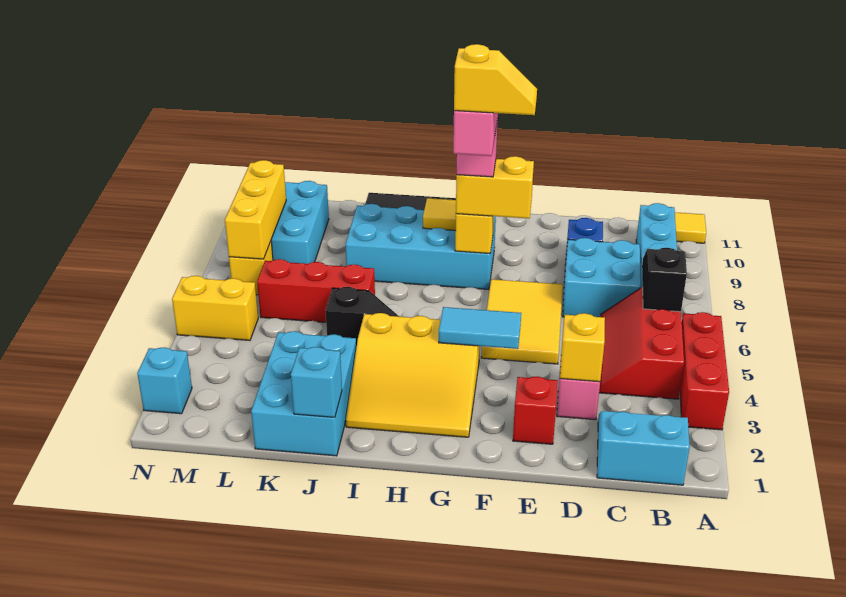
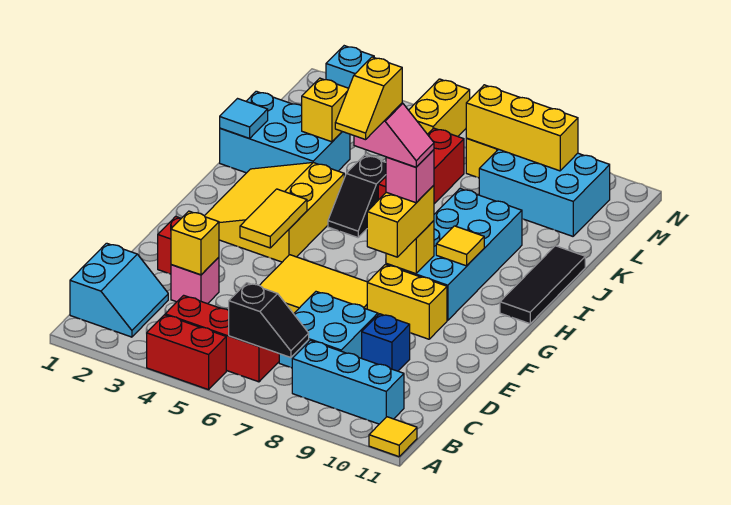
red brick A3:A5 level 1 -> red brick A4:A5 level 1
cyan tile F4:G4 level 2 -> yellow tile F4:G4 level 2
none -> yellow brick F8:F9 level 1
cyan brick J1 level 2 -> cyan tile J1 level 2
none -> yellow brick K3 level 2

